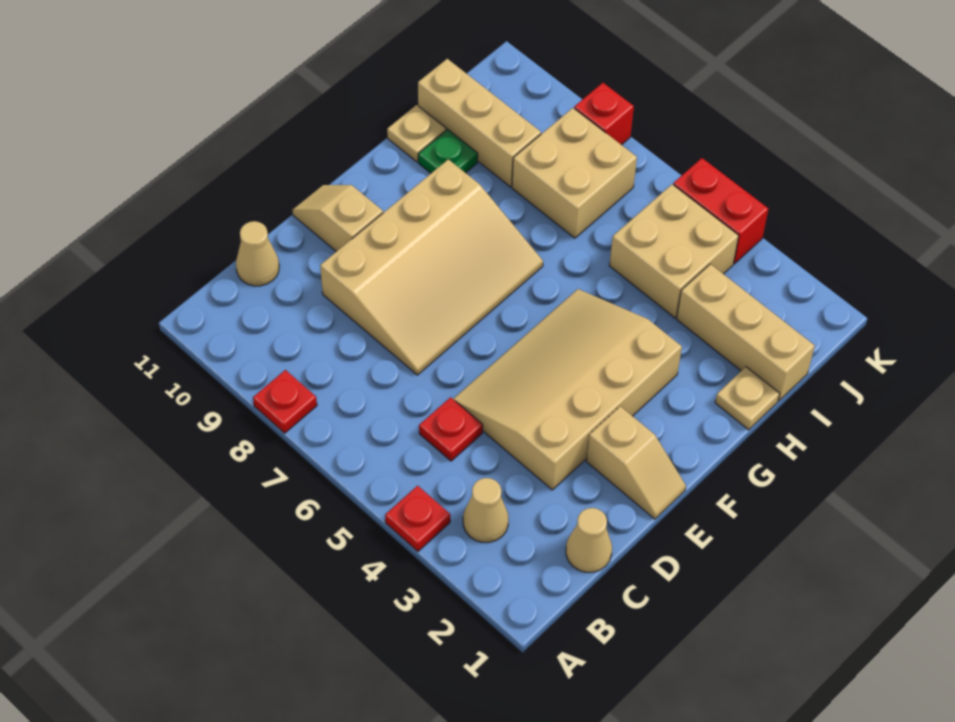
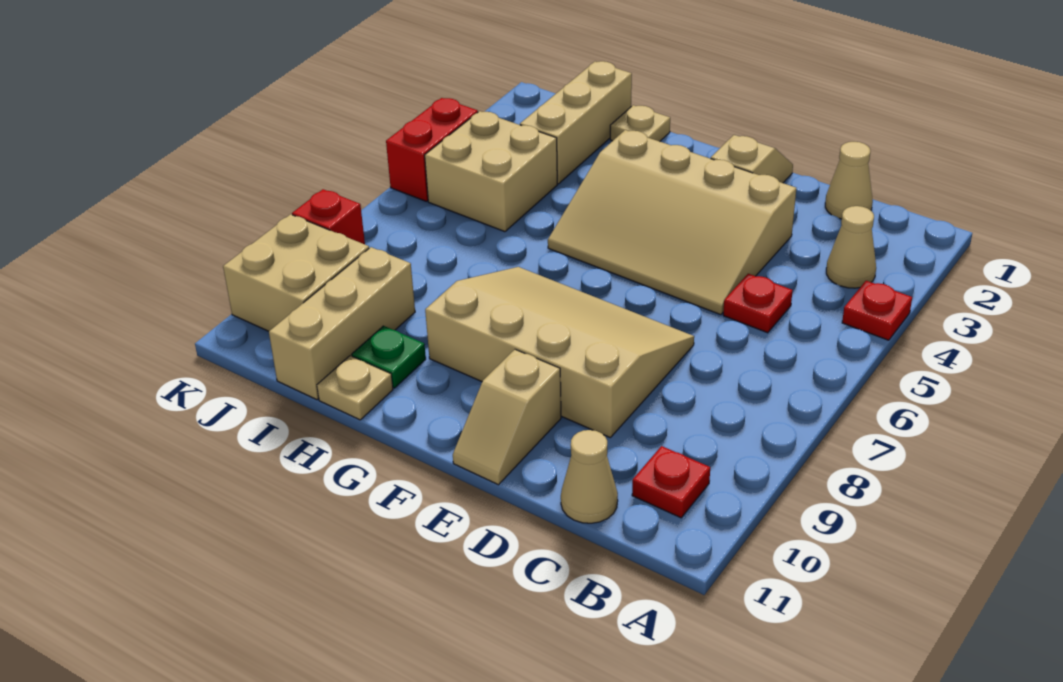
red plate A8 level 1 -> red plate B10 level 1
tan brick I7:J8 level 1 -> tan brick J9:K10 level 1

